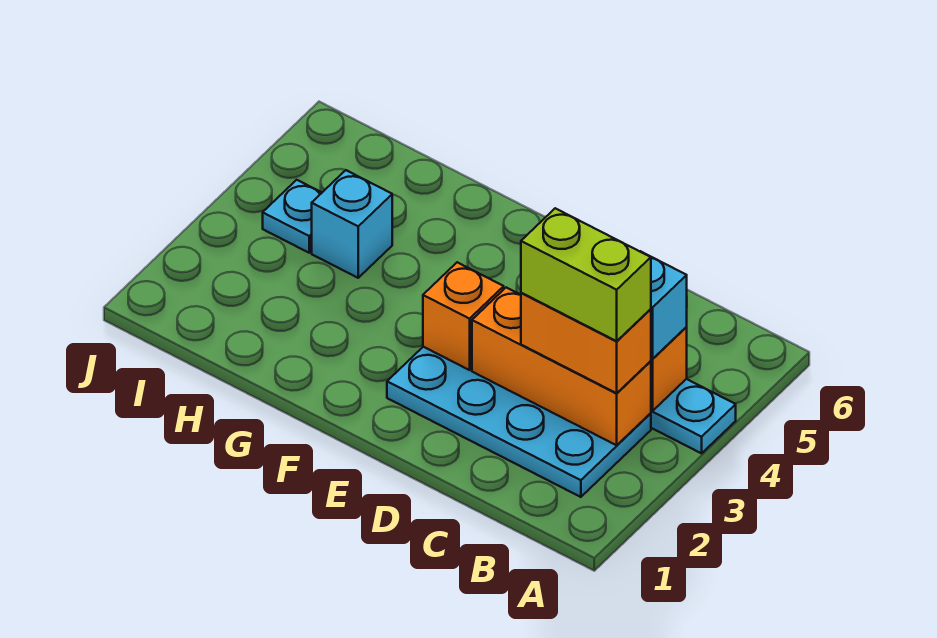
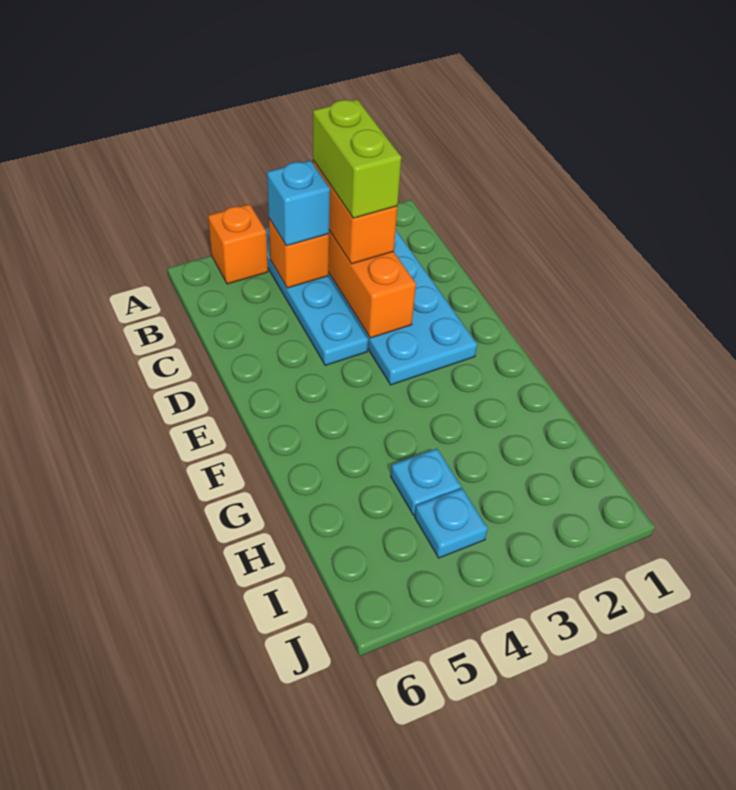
orange brick E3 level 2 -> orange brick A5 level 1
cyan brick H4 level 1 -> cyan plate H4 level 1

